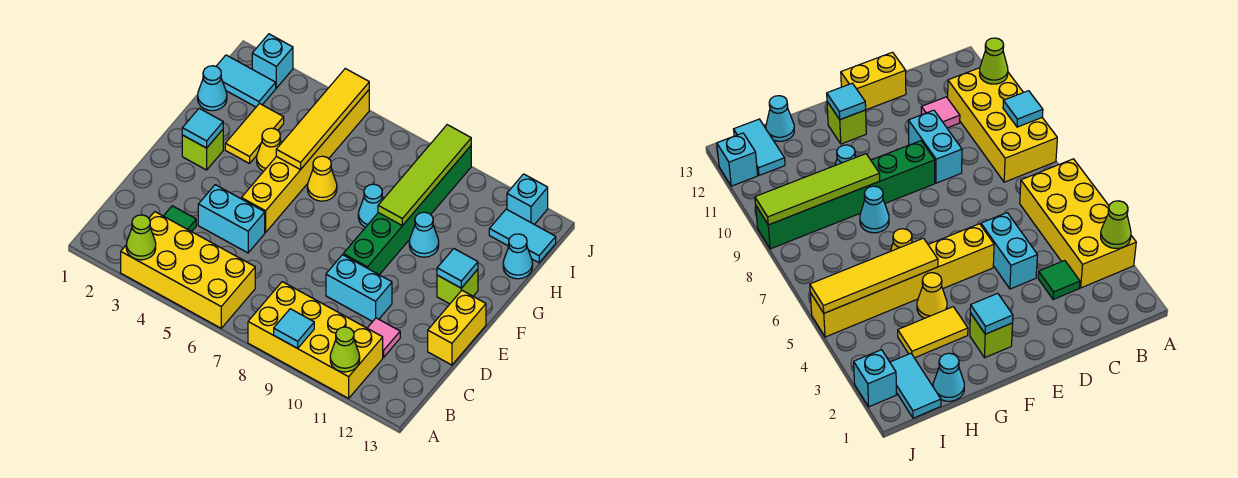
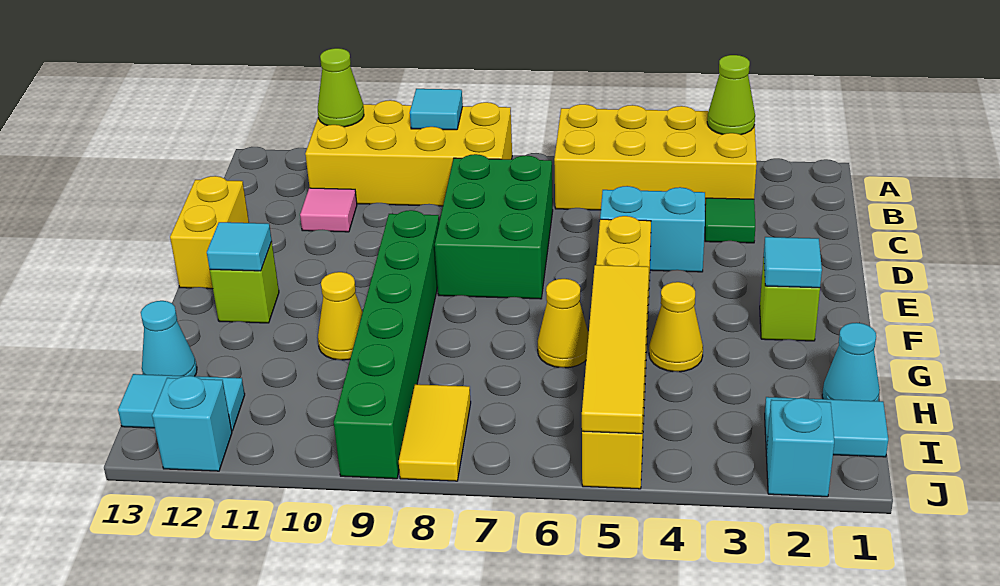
none -> green brick C7:E8 level 1
cyan brick D9:D10 level 1 -> none
yellow tile G3:H3 level 1 -> yellow tile I8:J8 level 1
cyan cone G8 level 1 -> none
lime tile G9:J9 level 2 -> none
cyan cone G10 level 1 -> yellow cone G10 level 1

